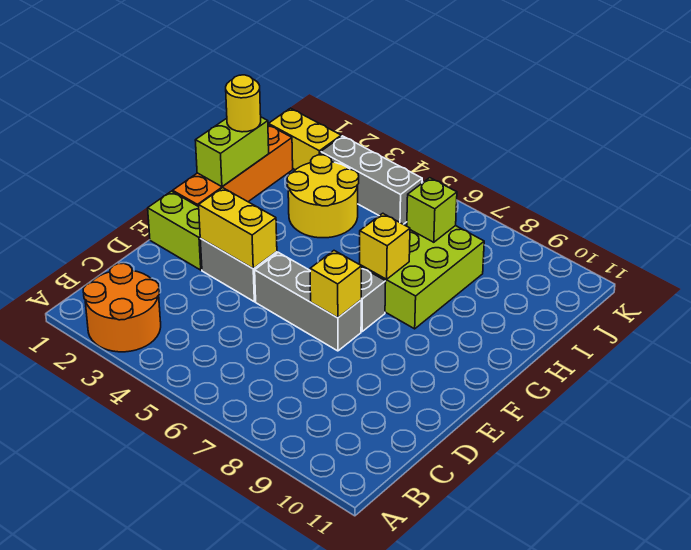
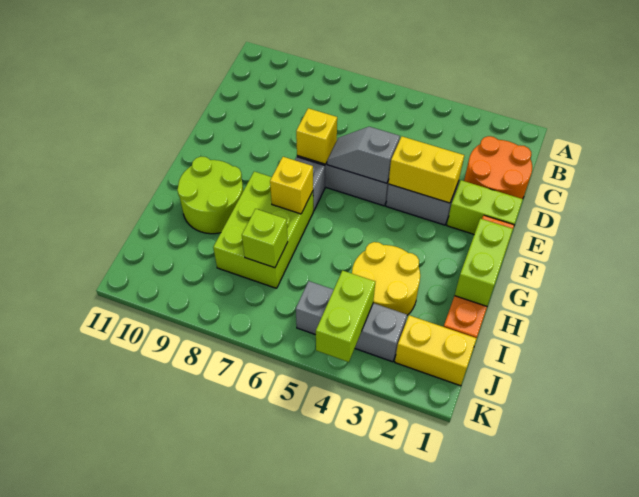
orange round brick A2:B3 level 1 -> orange round brick C1:D2 level 1
none -> grey slope E5:E6 level 2 top 5
none -> lime round brick G9:H10 level 1
yellow round brick H1 level 3 -> none
none -> lime brick J4:K4 level 2

